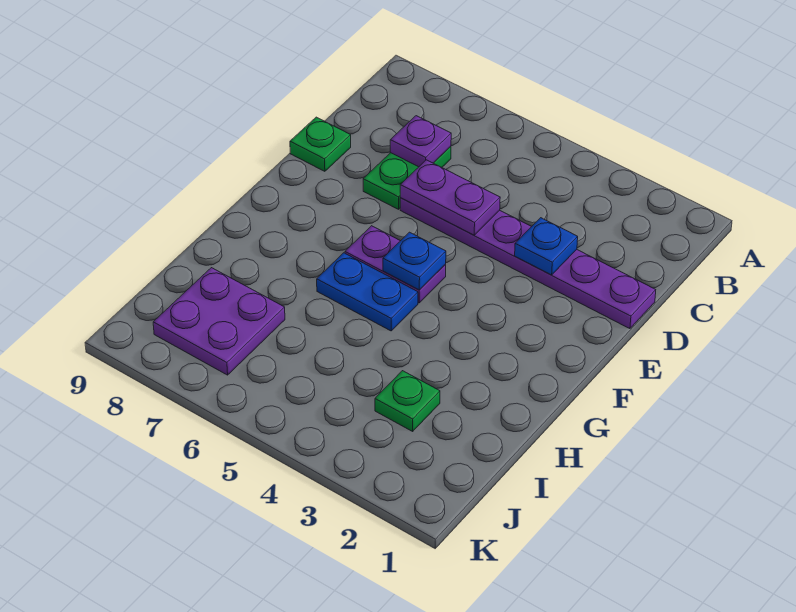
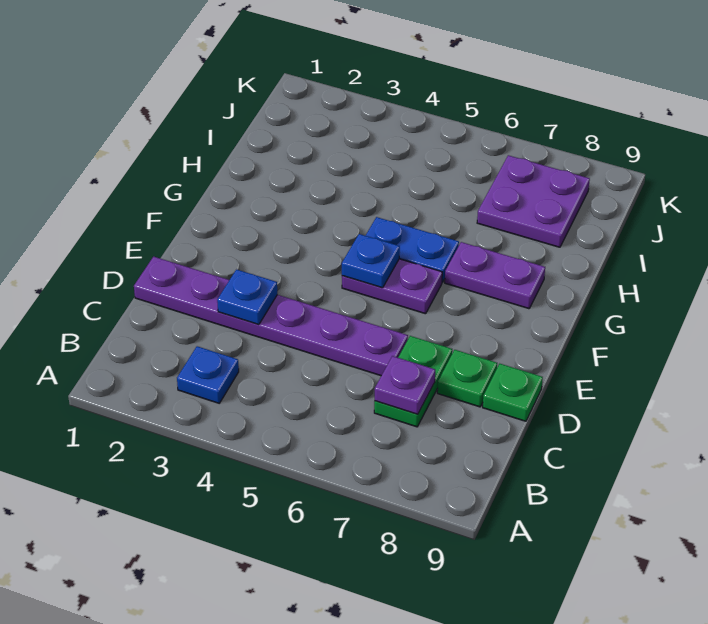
none -> blue plate B3 level 1
purple plate D5:D6 level 2 -> purple plate G7:G8 level 1
green plate I3 level 1 -> green plate D8 level 1

